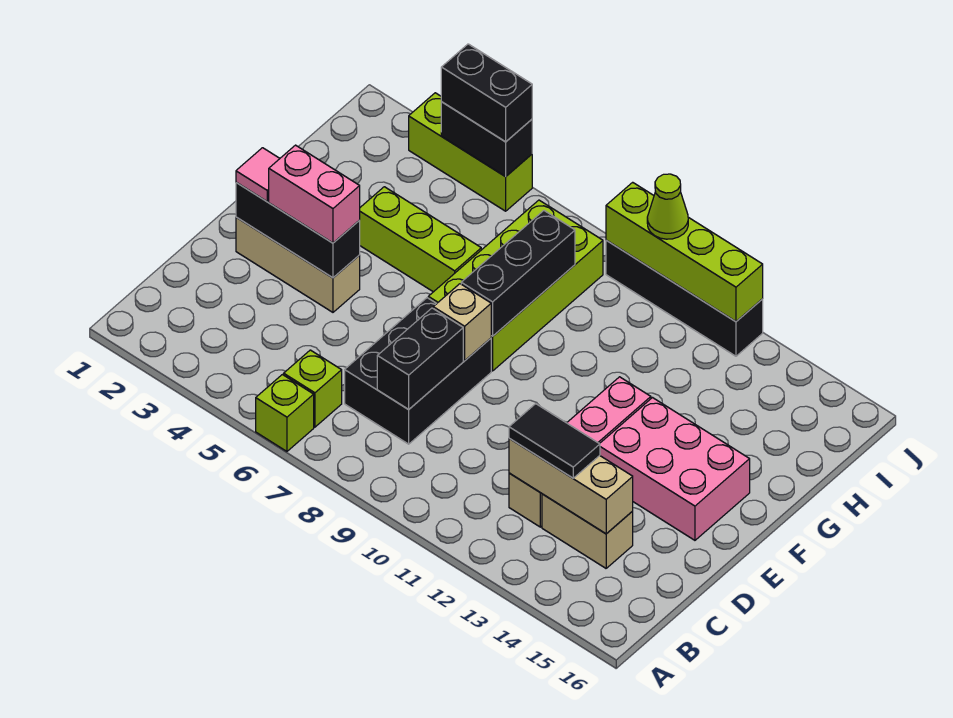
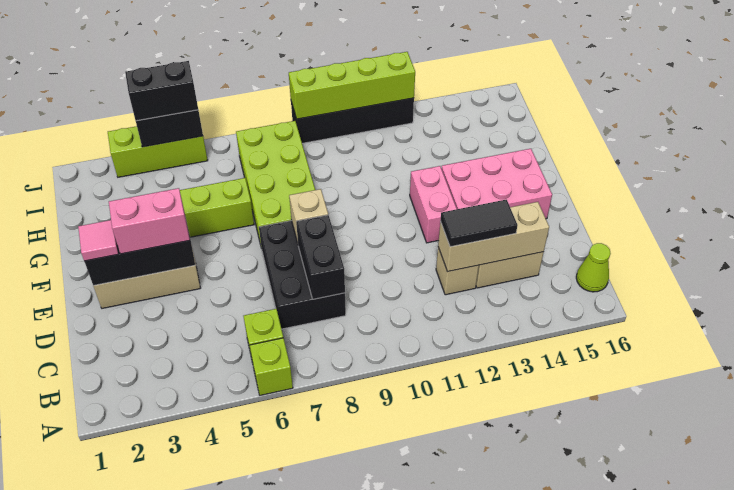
black brick F8:H8 level 2 -> none
lime cone J10 level 3 -> lime cone B16 level 1

